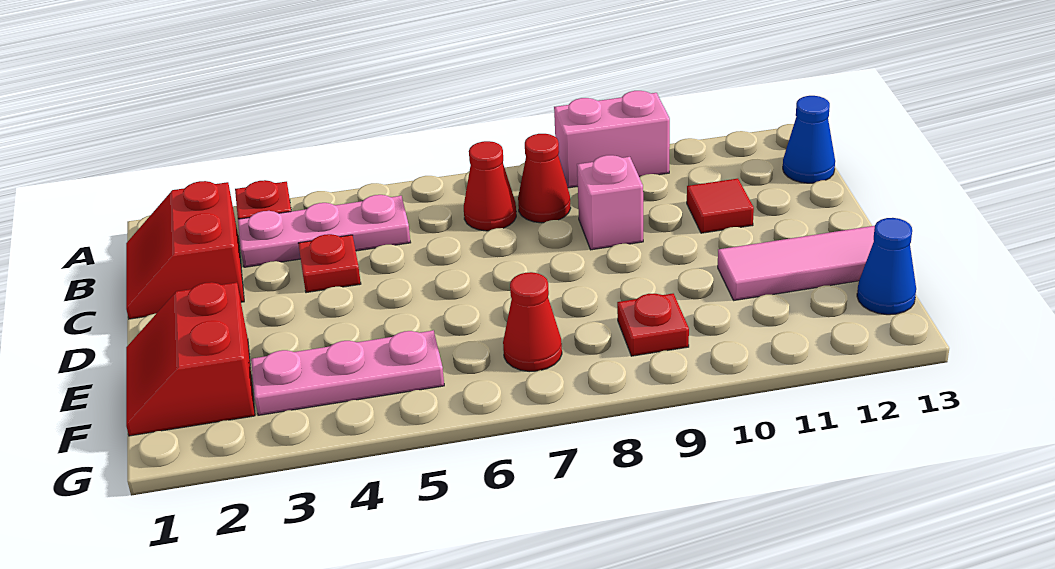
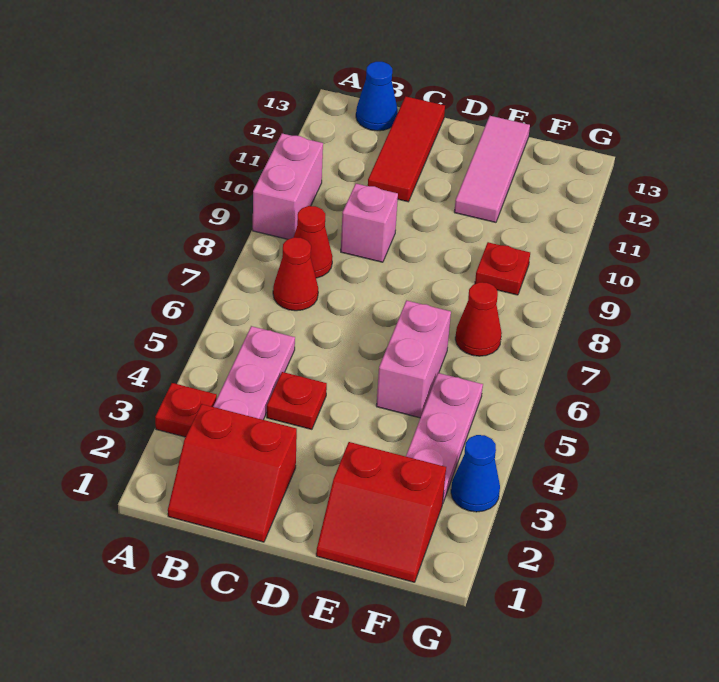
red tile C11 level 1 -> red tile C11:C13 level 1
none -> pink brick E5:E6 level 1
blue cone F13 level 1 -> blue cone G3 level 1

